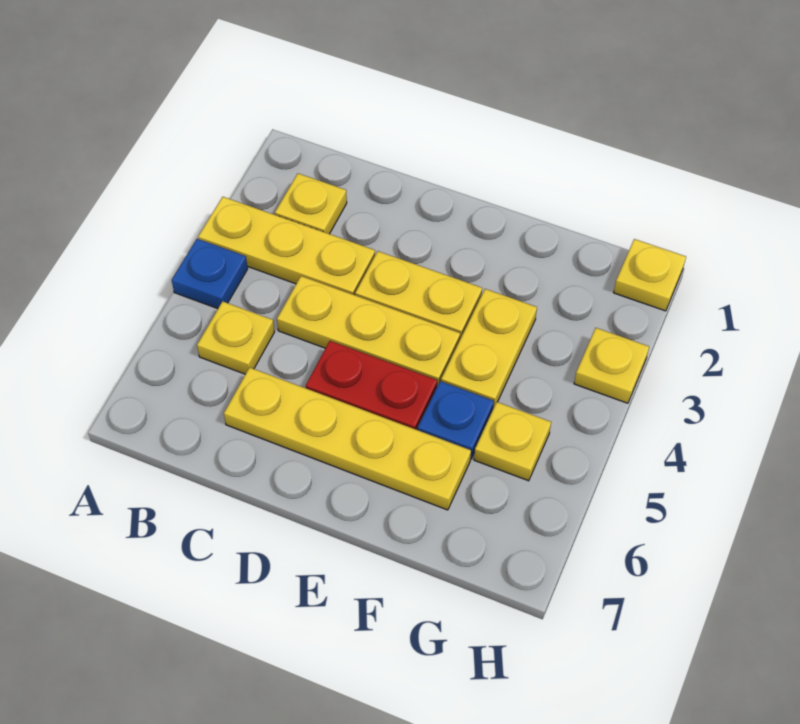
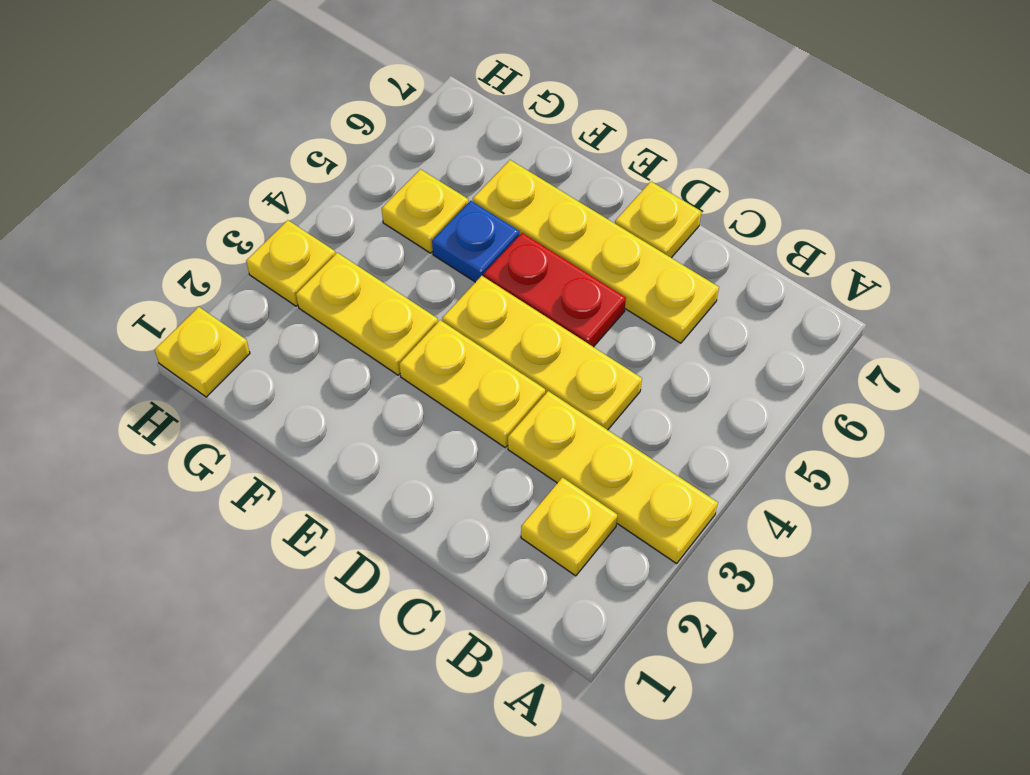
blue plate A4 level 1 -> none
yellow plate B5 level 1 -> yellow plate D7 level 1
yellow plate F3:F4 level 1 -> yellow plate F3:G3 level 1

